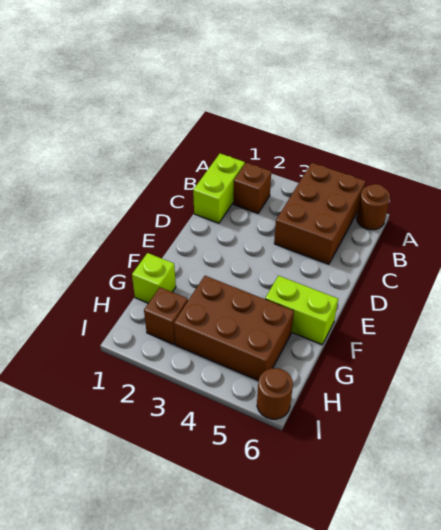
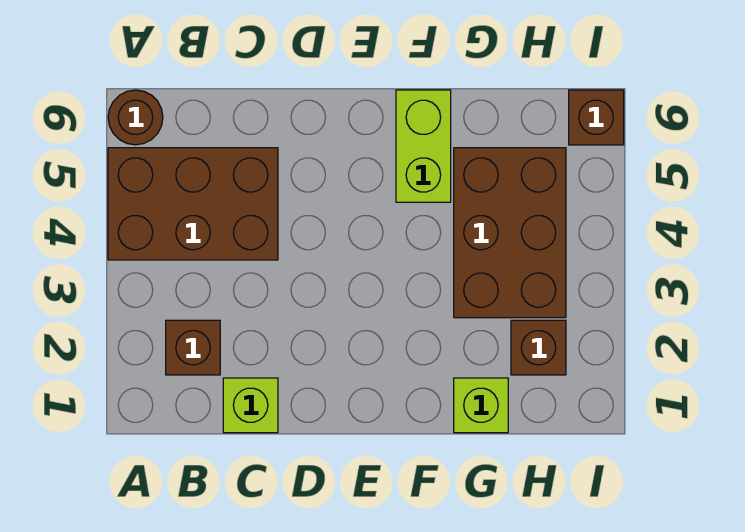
lime brick B1:C1 level 1 -> lime brick C1 level 1
brown round brick I6 level 1 -> brown brick I6 level 1

